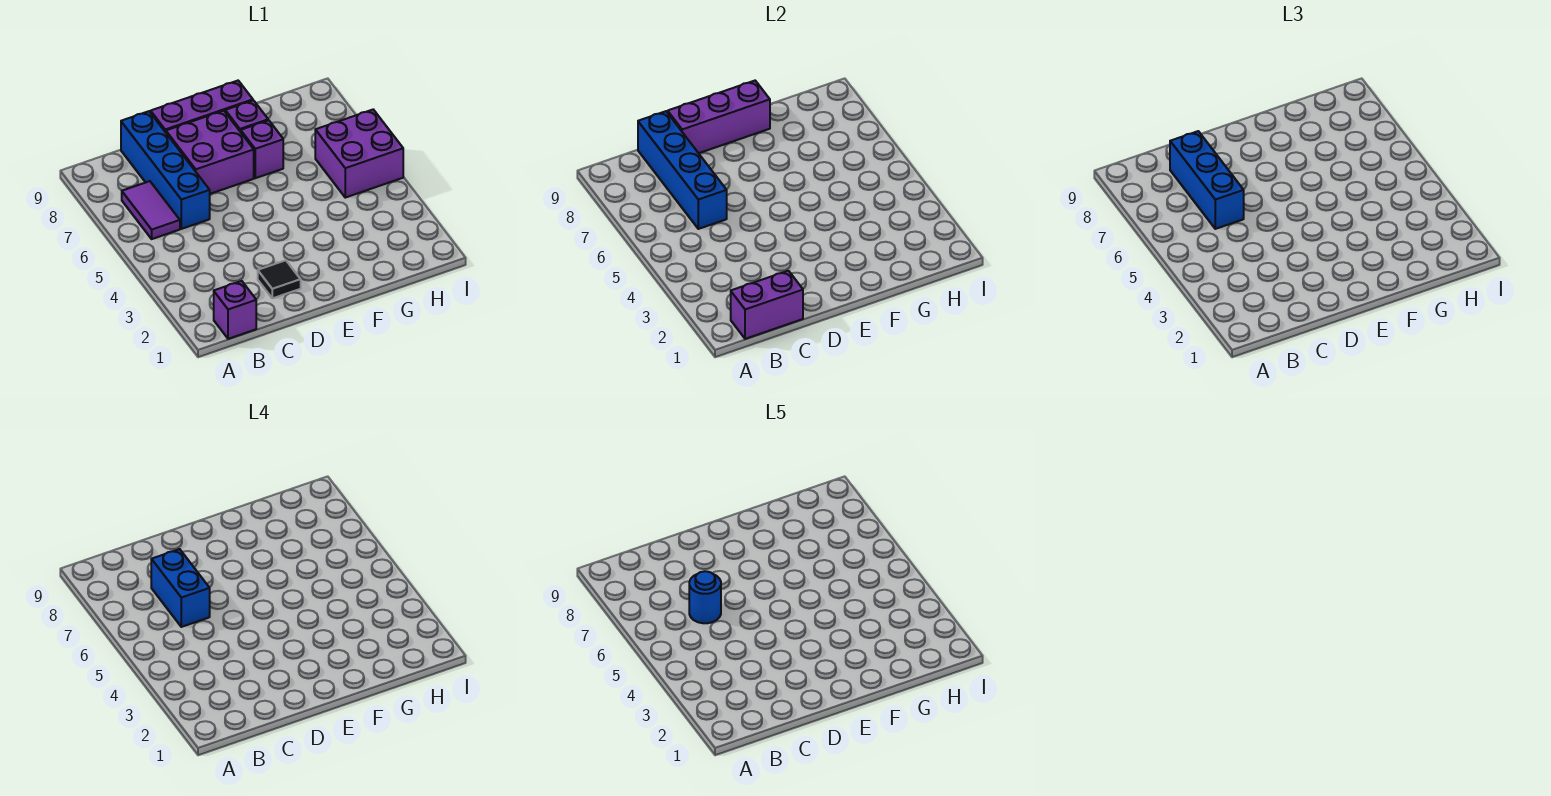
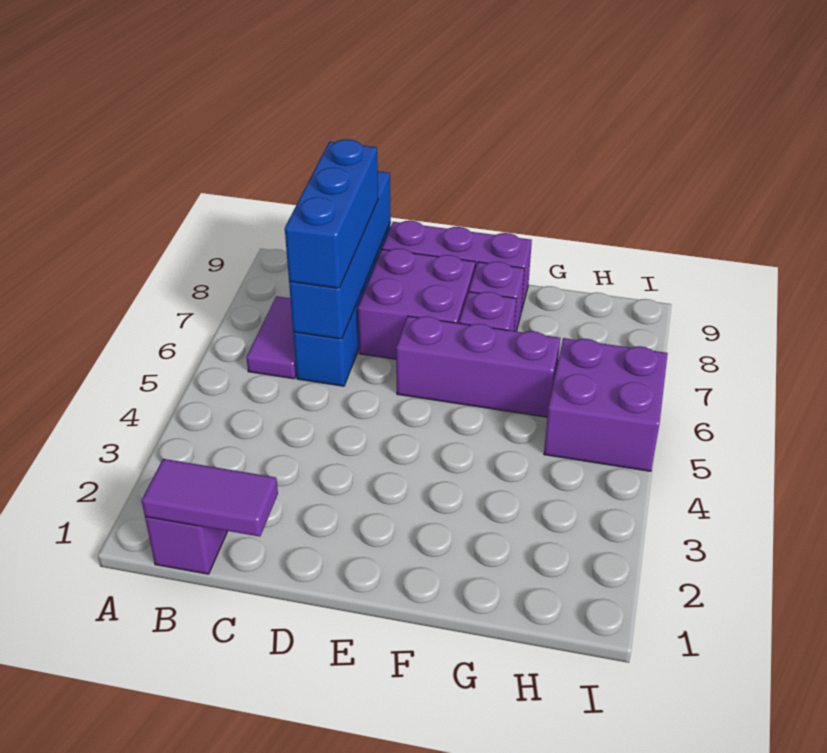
purple brick B1:C1 level 2 -> purple tile B1:C1 level 2
blue brick C6:C7 level 4 -> none
blue round brick C6 level 5 -> none
black tile D2 level 1 -> none
purple brick D9:F9 level 2 -> purple brick E6:G6 level 1

